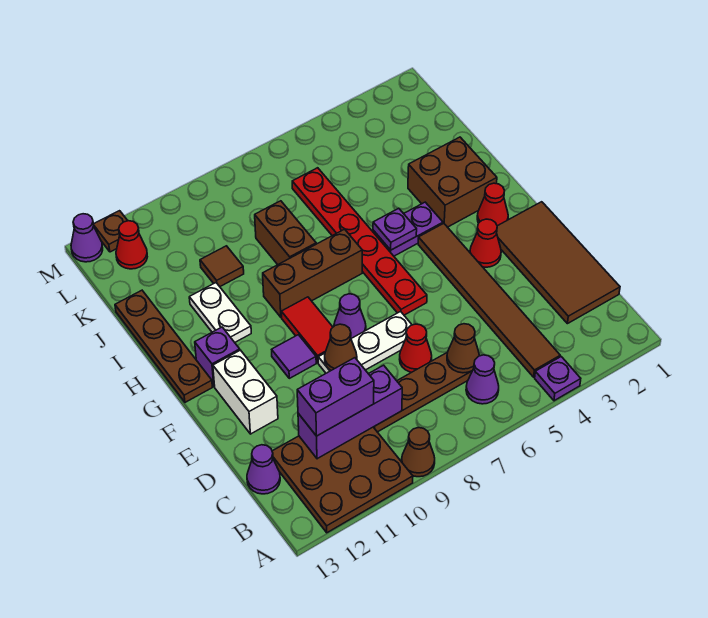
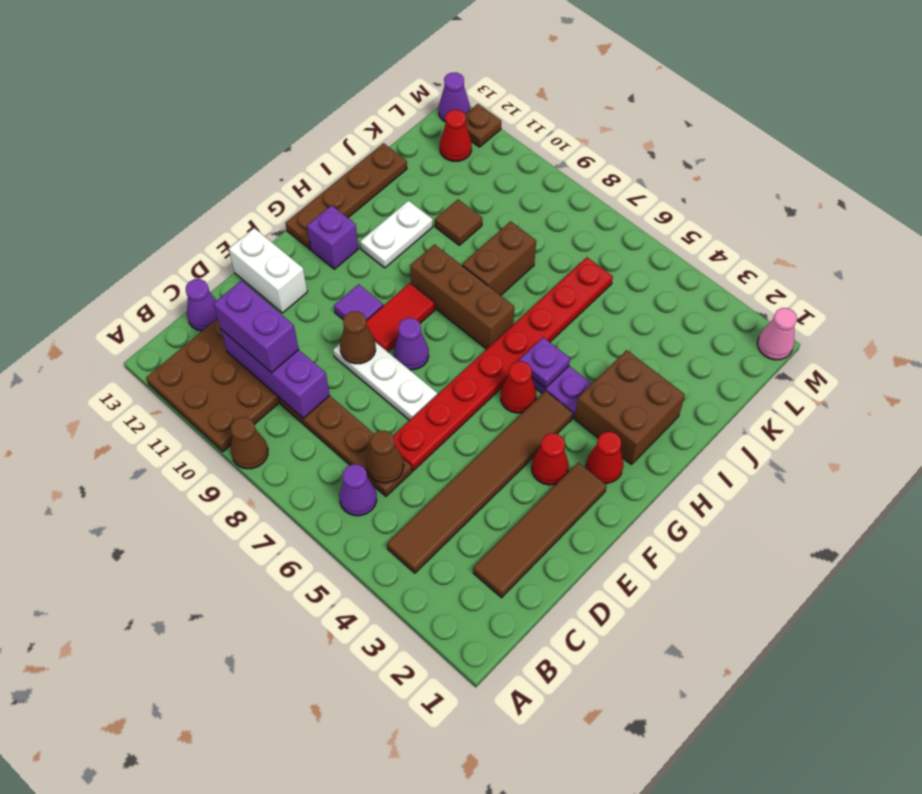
purple plate A4 level 1 -> none
brown tile C1:F2 level 1 -> brown tile C2:F2 level 1
red cone D7 level 1 -> red cone G5 level 1
white brick E12:F12 level 1 -> white brick E12:E13 level 1
red plate F6:K6 level 1 -> red plate D6:K6 level 1
none -> pink cone M1 level 1

